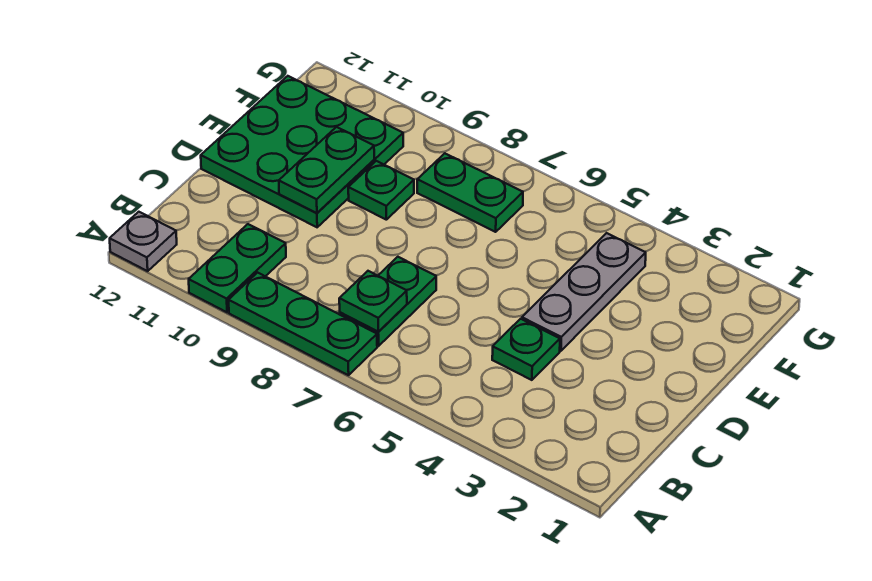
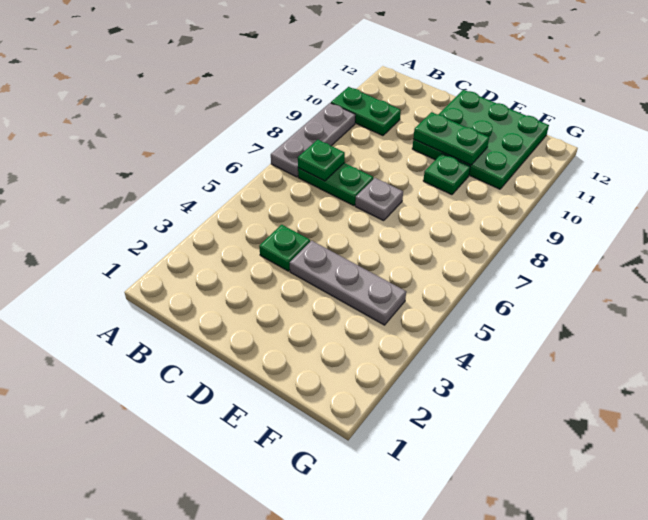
green plate A7:A9 level 1 -> grey plate A7:A9 level 1
grey plate A12 level 1 -> grey plate D7 level 1
green plate F7:F8 level 1 -> none

